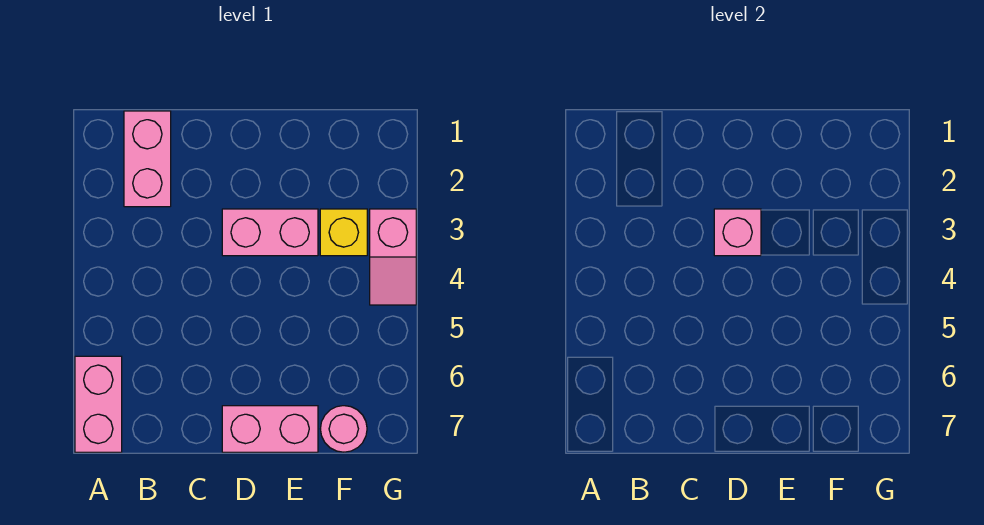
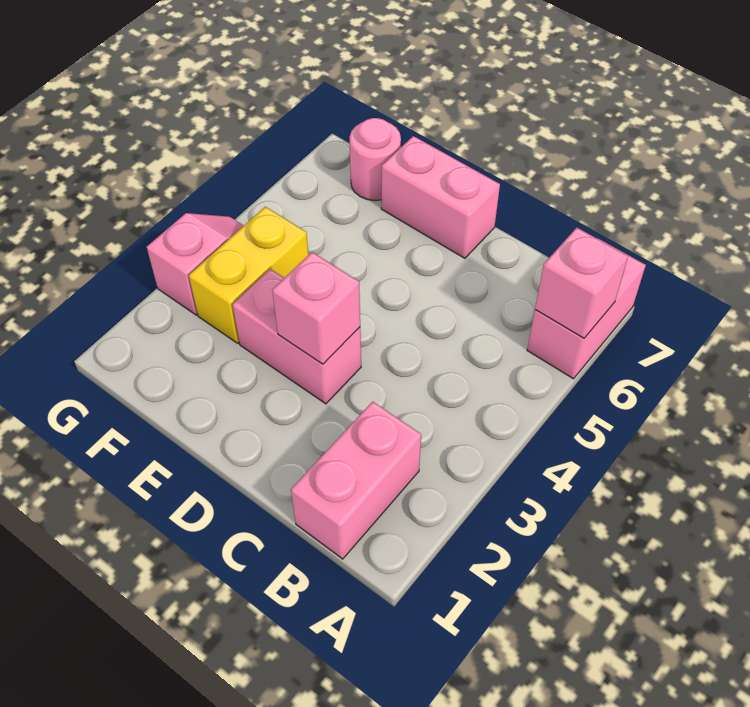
none -> pink brick A6 level 2
yellow brick F3 level 1 -> yellow brick F3:F4 level 1

